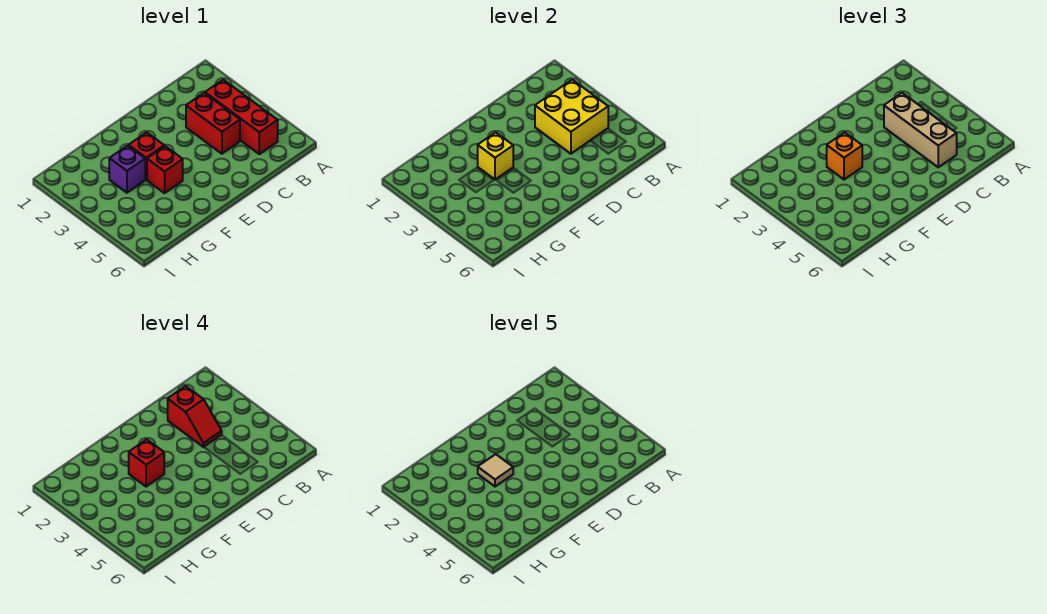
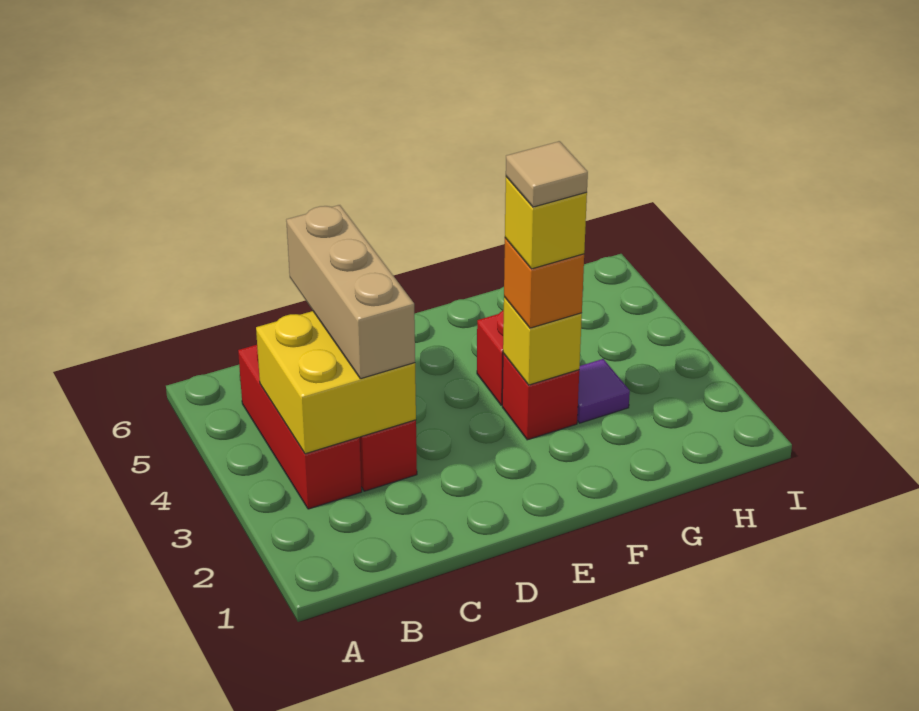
red slope C2:C3 level 4 top 2 -> none
red brick F3 level 4 -> yellow brick F3 level 4
purple brick G3 level 1 -> purple tile G3 level 1

